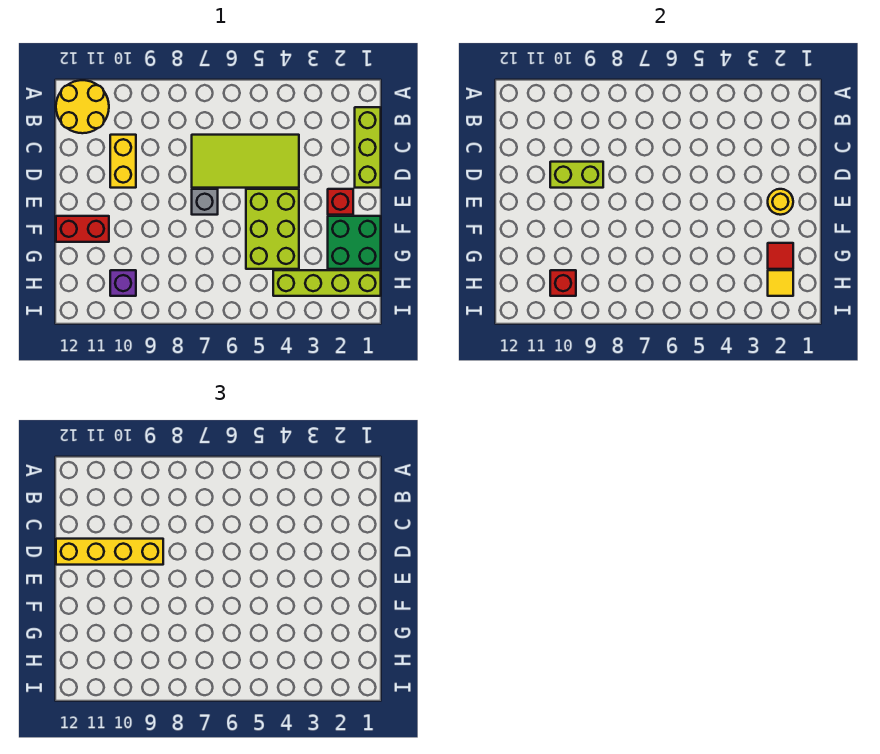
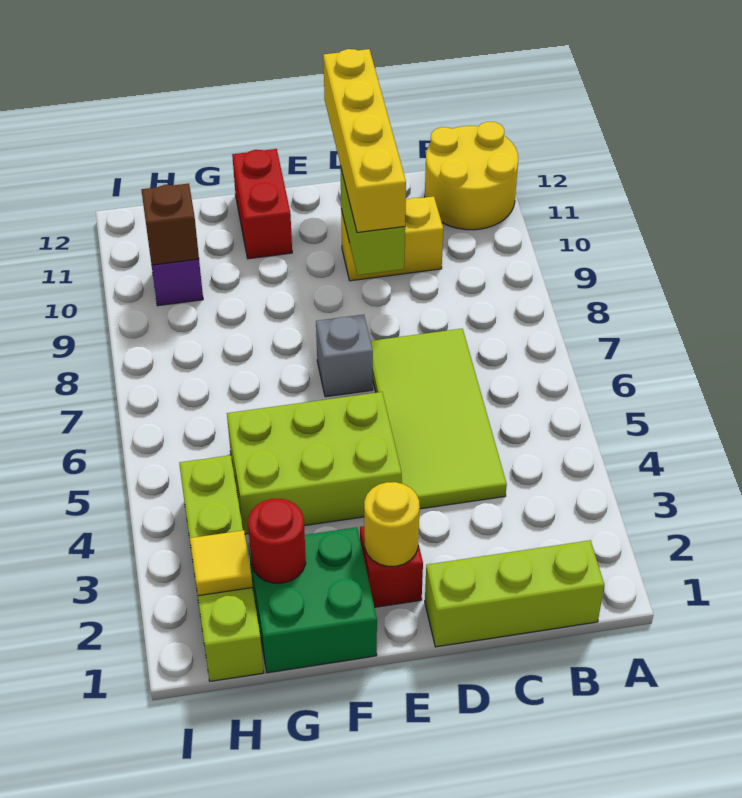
red tile G2 level 2 -> red round brick G2 level 2
red brick H10 level 2 -> brown brick H10 level 2

